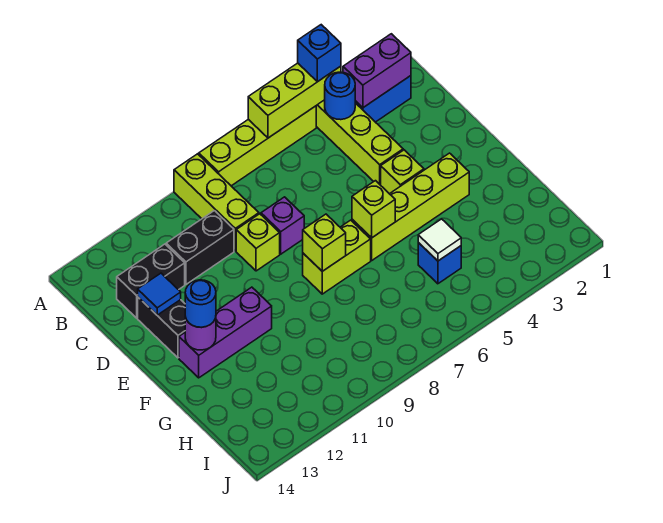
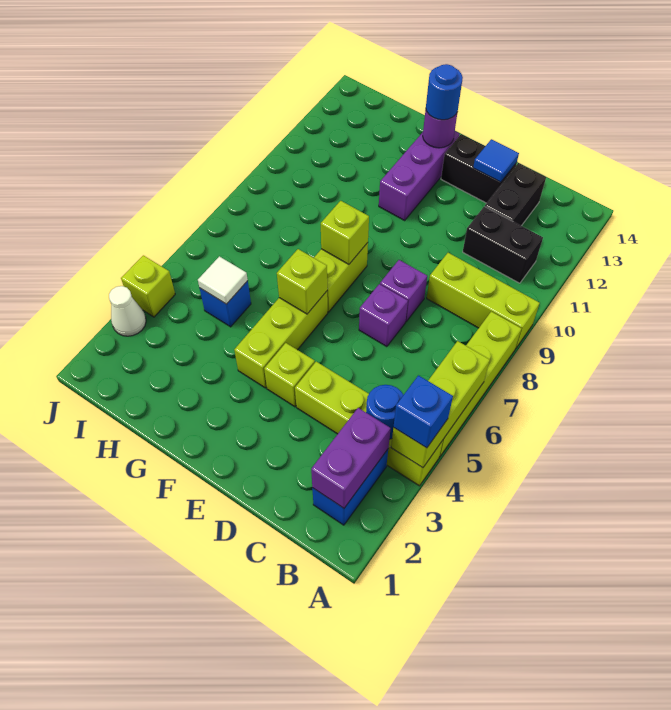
black brick C10:C11 level 1 -> black brick B11:C11 level 1
none -> purple brick D7 level 1
lime brick D9 level 1 -> lime brick J4 level 1
lime brick F3:F6 level 1 -> lime brick F4:F6 level 1
none -> white cone J3 level 1

